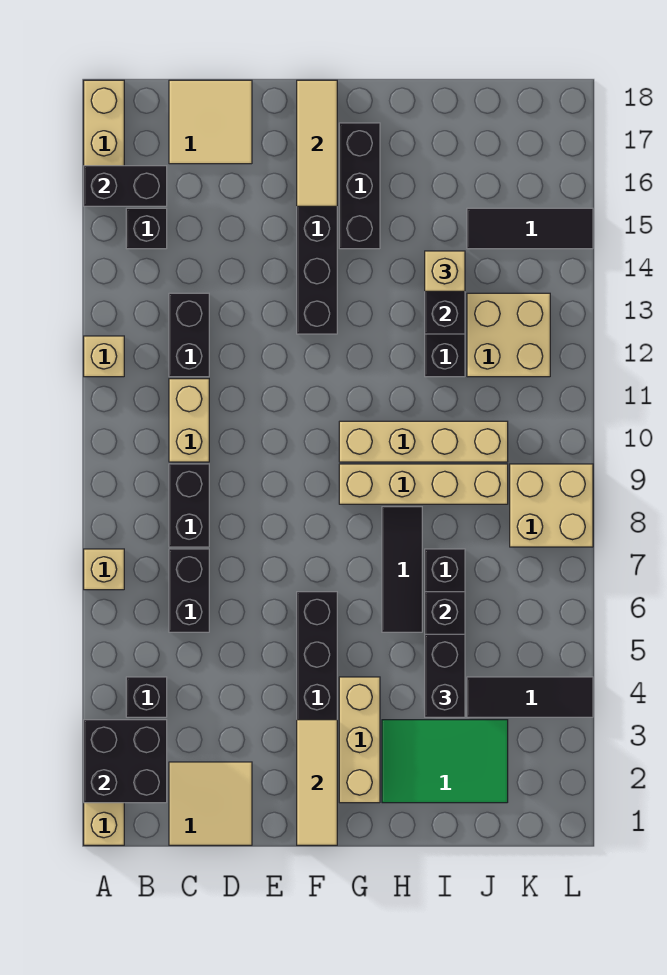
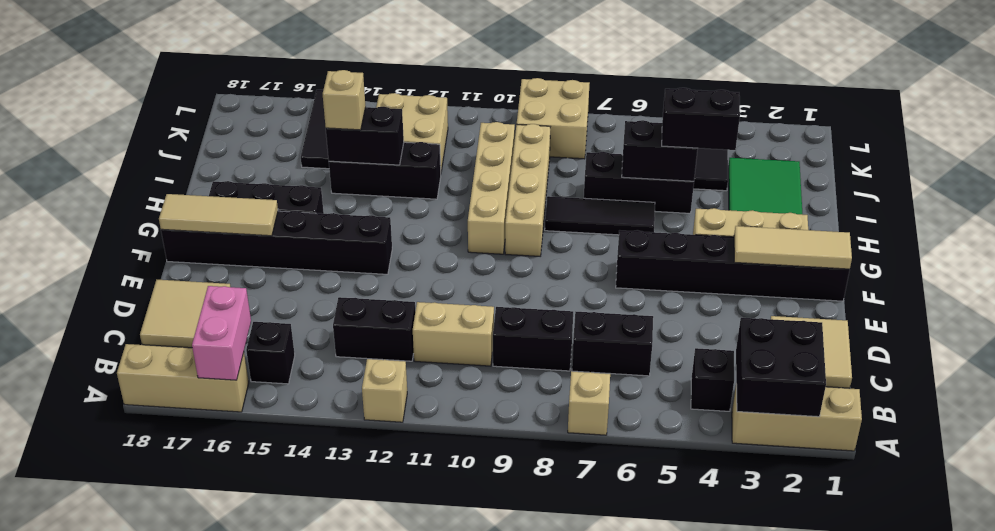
black brick A16:B16 level 2 -> pink brick A16:B16 level 2

